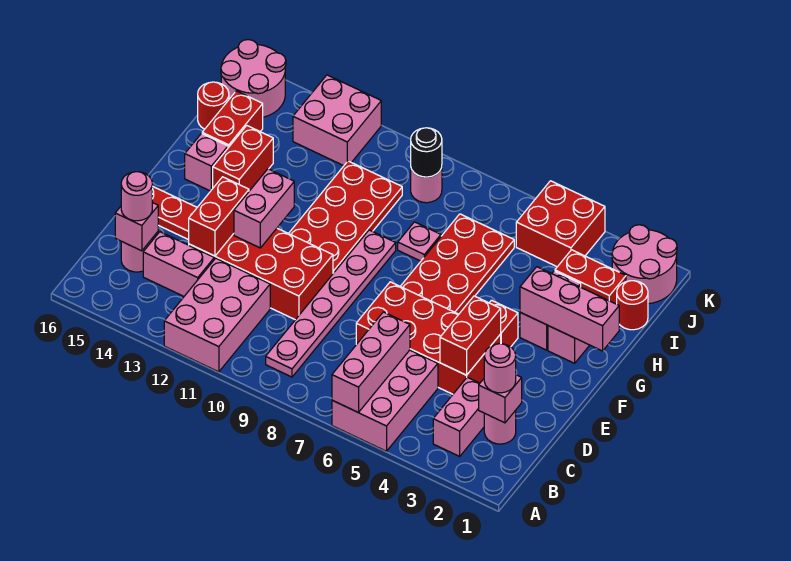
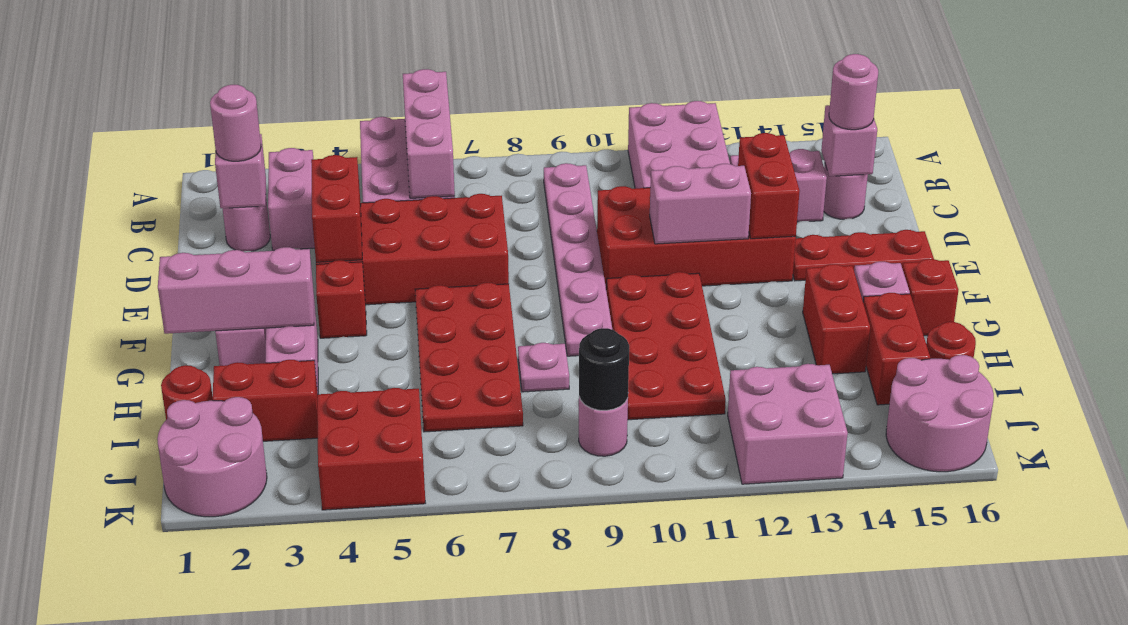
pink brick E12:F12 level 2 -> pink brick E11:E12 level 2
none -> red brick G16 level 1

